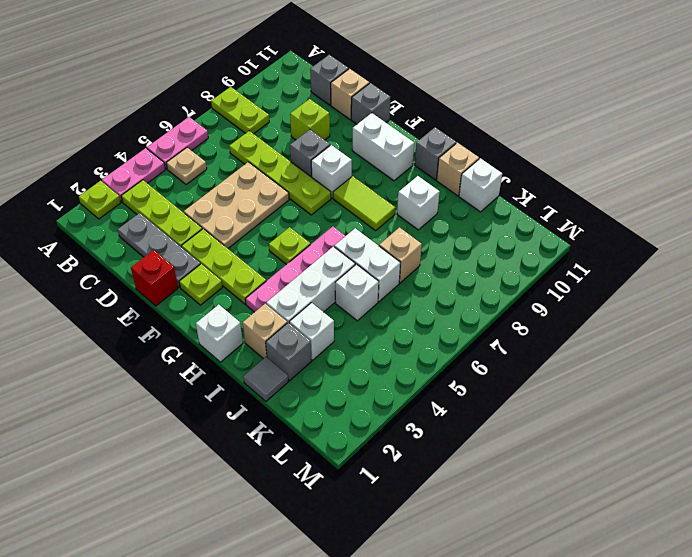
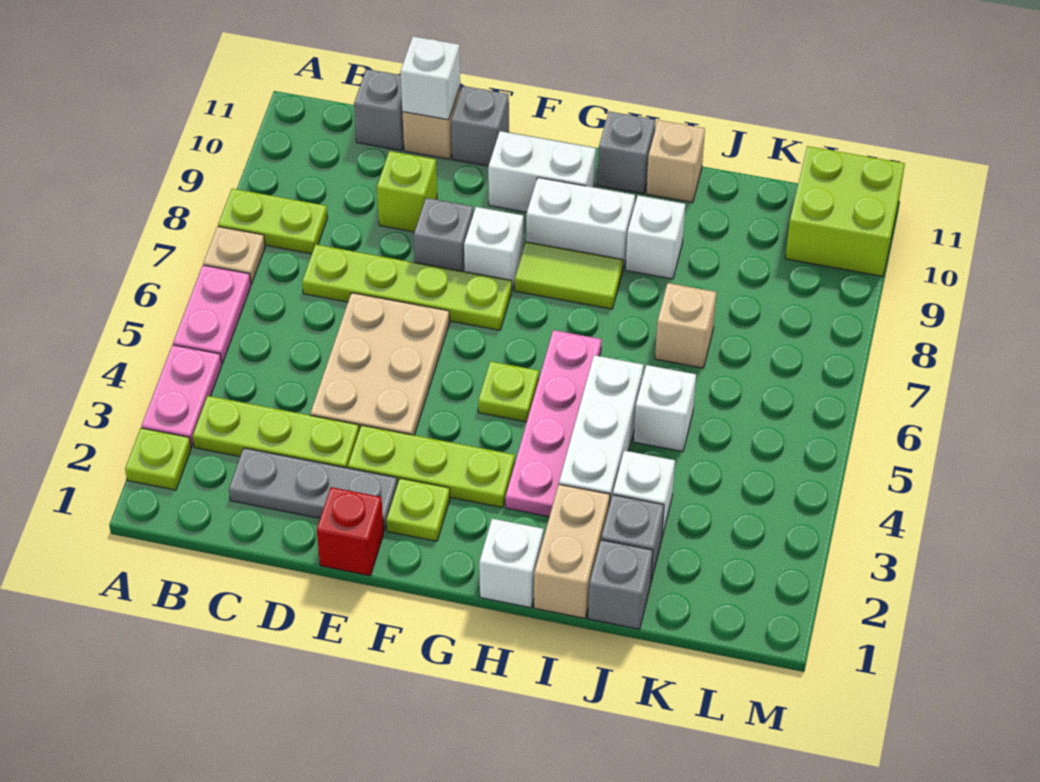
tan plate B5 level 1 -> tan plate A7 level 1
tan brick I2 level 1 -> tan brick I1:I2 level 1
white brick I6:J6 level 1 -> white brick G9:H9 level 1
grey tile J1 level 1 -> grey brick J1 level 1
white brick J11 level 1 -> white brick D11 level 2
none -> lime brick L10:M11 level 1

